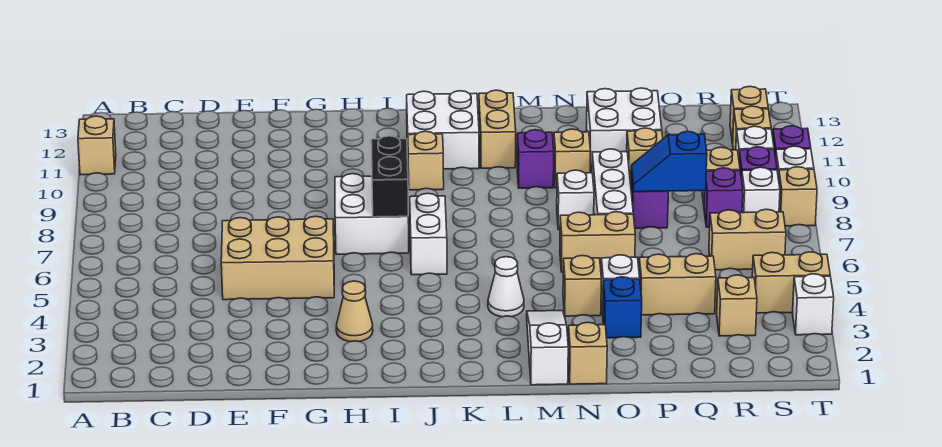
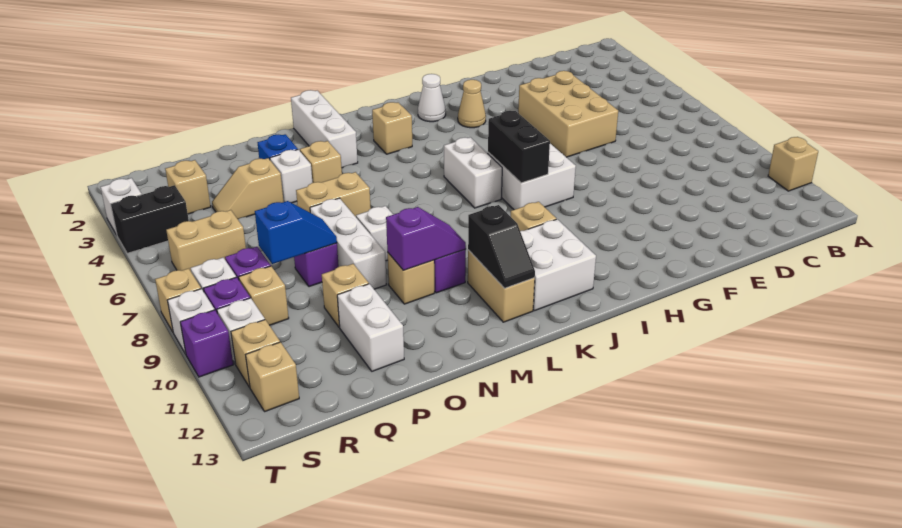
tan brick E5:G6 level 1 -> tan brick E4:F6 level 1
white cone L4 level 1 -> white cone I2 level 1
none -> black slope L11:L12 level 2 top 11
white slope M1:M3 level 1 top 1 -> white brick M1:M3 level 1
none -> purple slope M10:N10 level 2 top N
tan brick N1 level 1 -> tan brick K3 level 1
white brick O11:P12 level 1 -> white brick P11:P12 level 1
tan brick P4:Q4 level 1 -> tan slope P4:Q4 level 1 top P
tan brick S4:T4 level 1 -> black brick S4:T4 level 1

